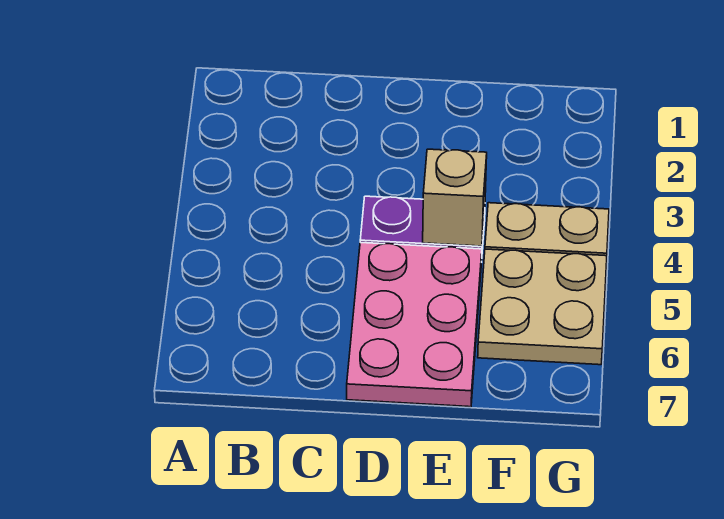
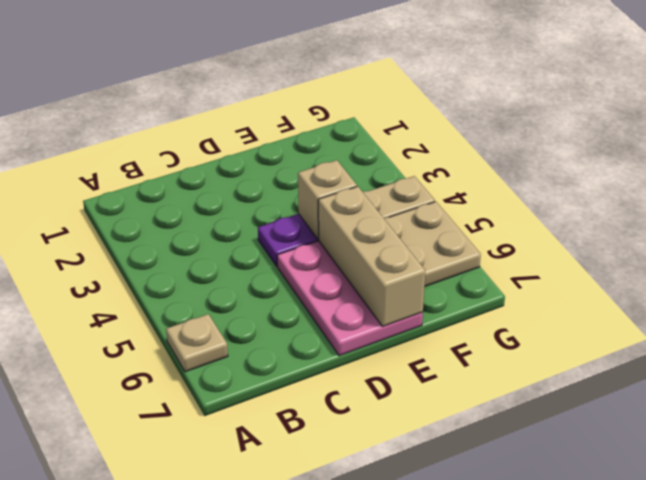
none -> tan plate A6 level 1
none -> tan brick E5:E7 level 2

